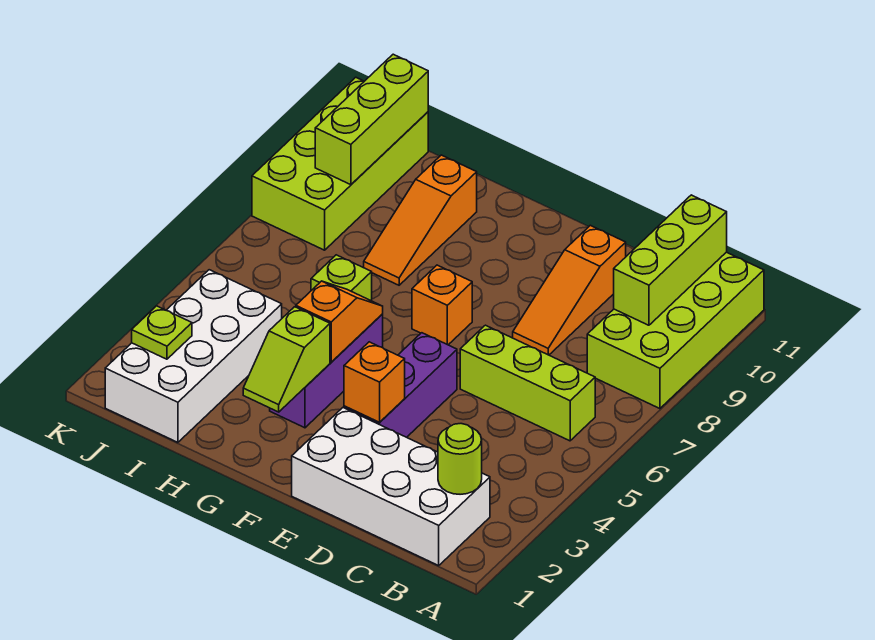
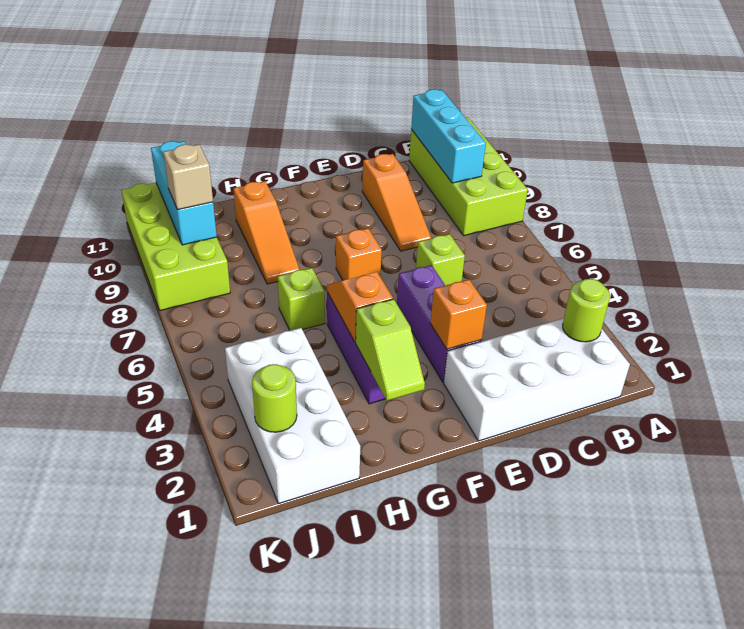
lime brick B6:D6 level 1 -> lime brick D6 level 1
lime brick B9:B11 level 2 -> cyan brick B9:B11 level 2
lime plate J2 level 2 -> lime round brick J2 level 2
lime brick J9:J11 level 2 -> cyan brick J9:J11 level 2
none -> tan brick J9 level 3

